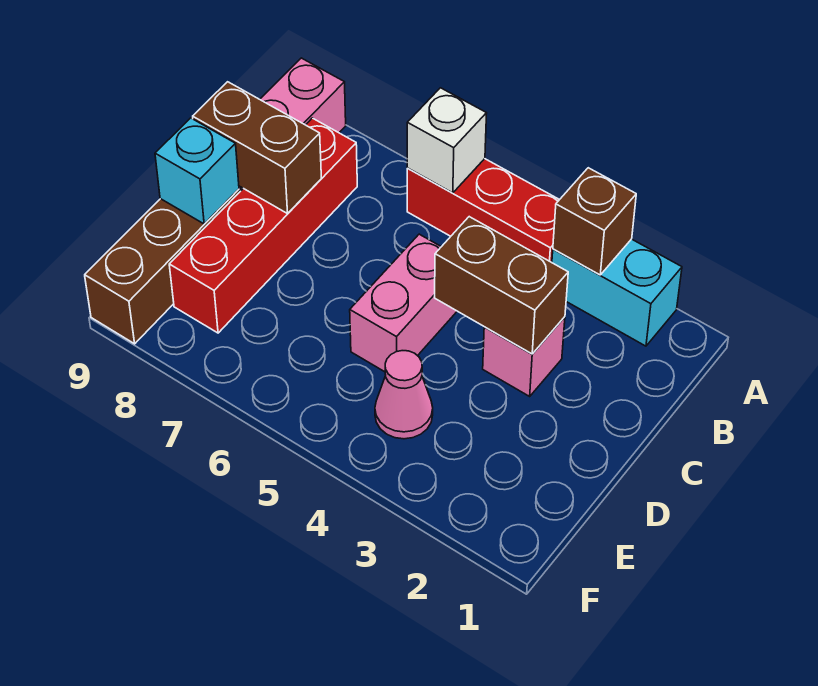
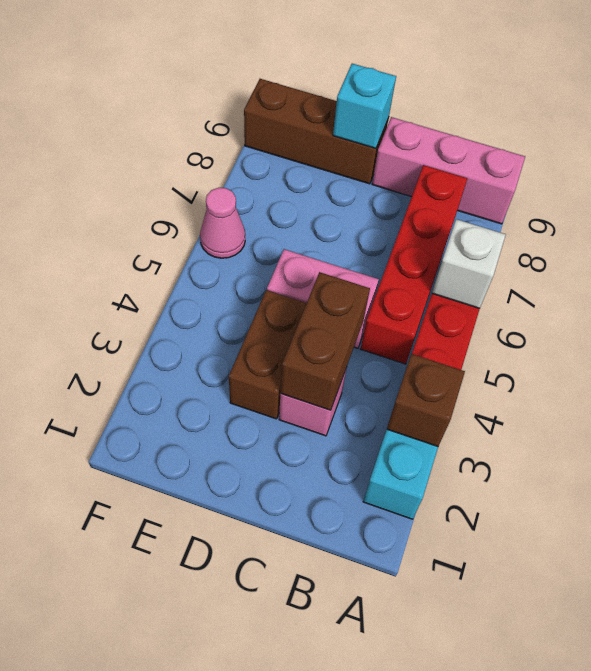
red brick B8:E8 level 1 -> red brick B5:B8 level 1
brown brick C8:C9 level 2 -> brown brick D3:D4 level 1
pink cone E4 level 1 -> pink cone F6 level 1

